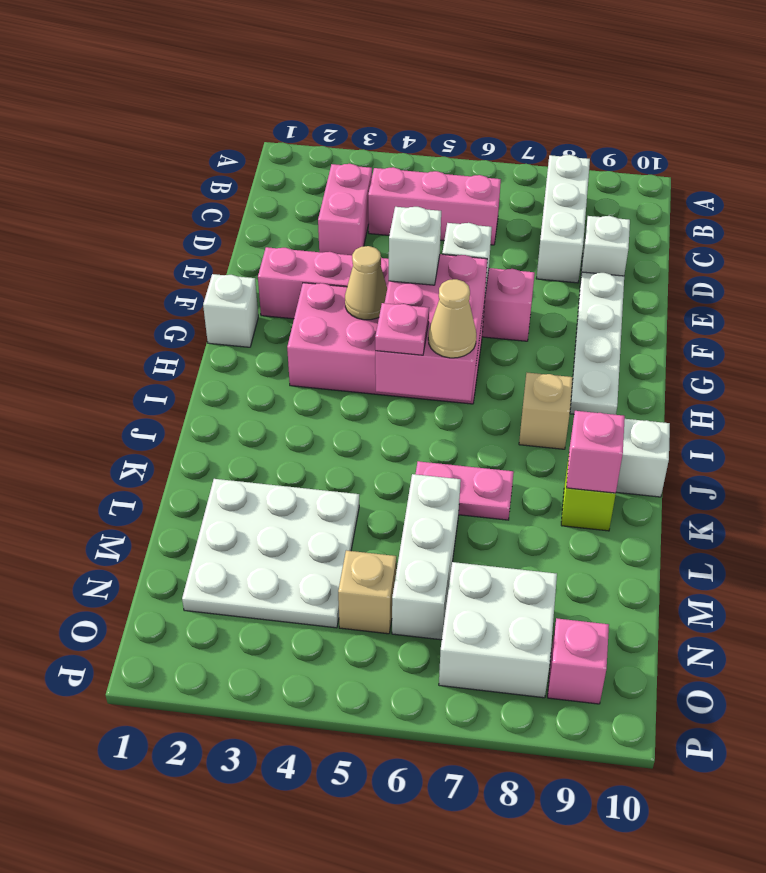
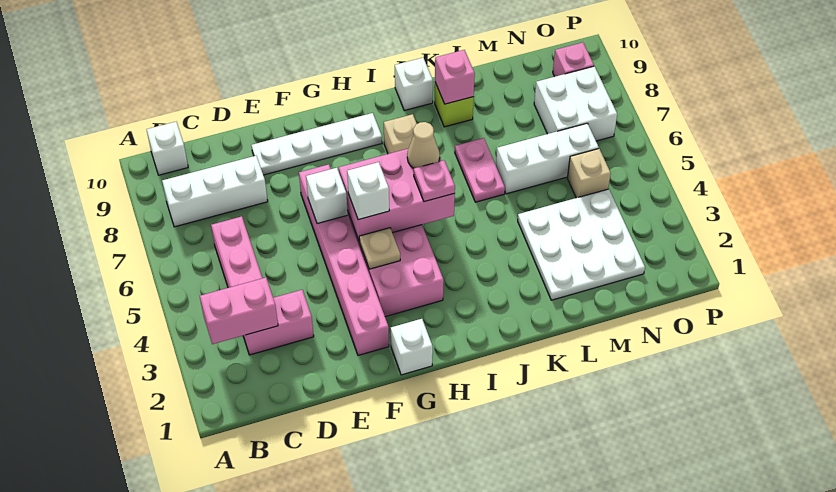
none -> pink brick B3:C3 level 2
white brick D9 level 1 -> white brick B10 level 1
tan cone G4 level 2 -> tan plate G4 level 2

